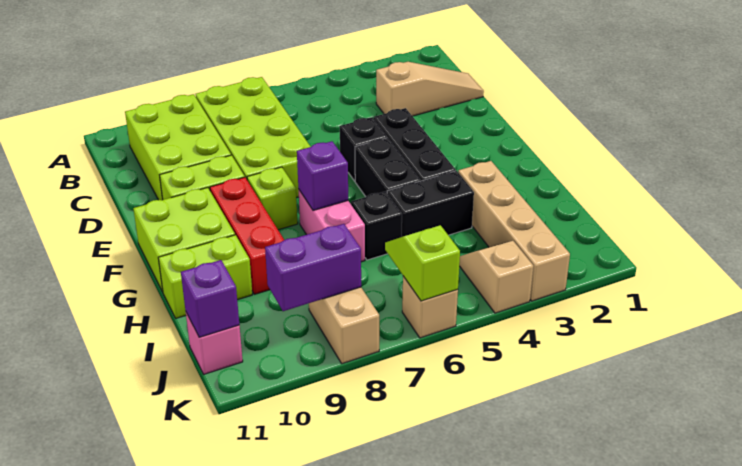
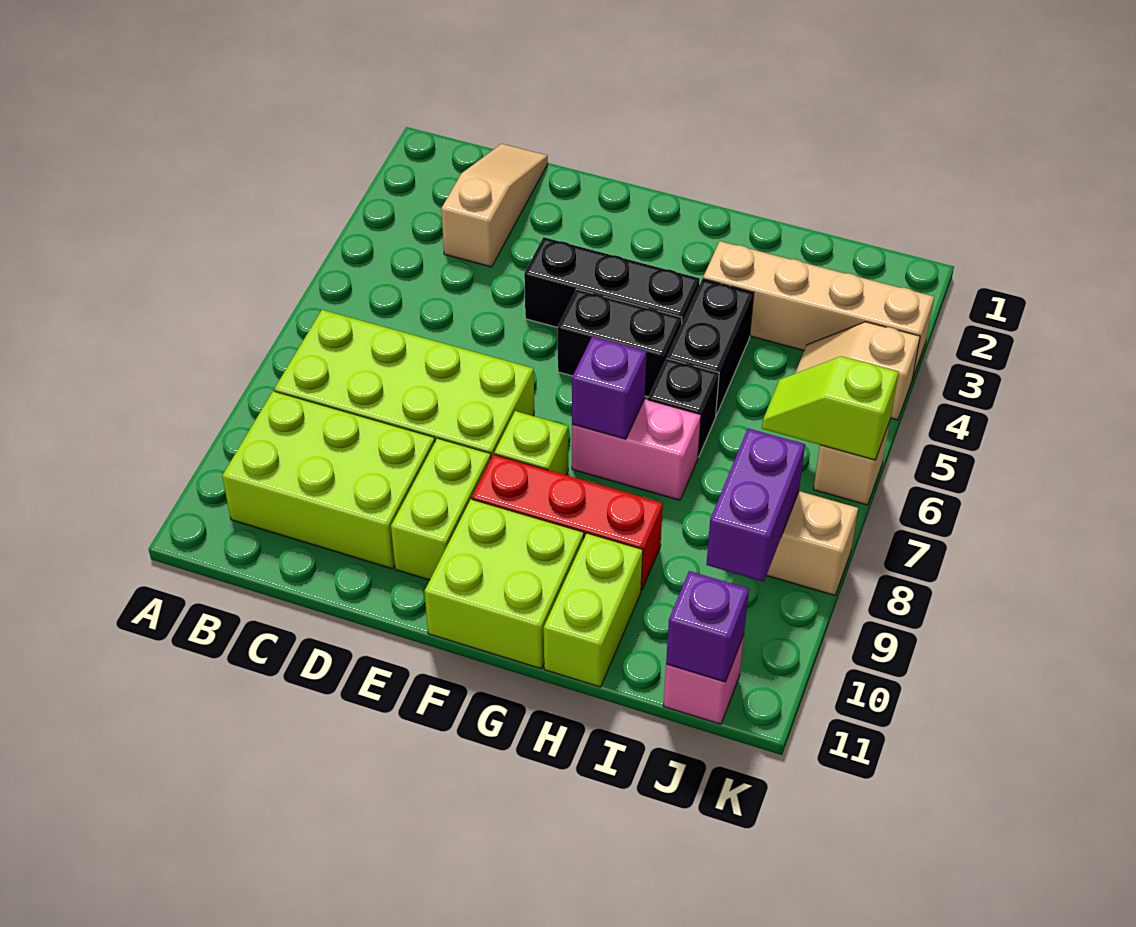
black brick E5 level 1 -> none

